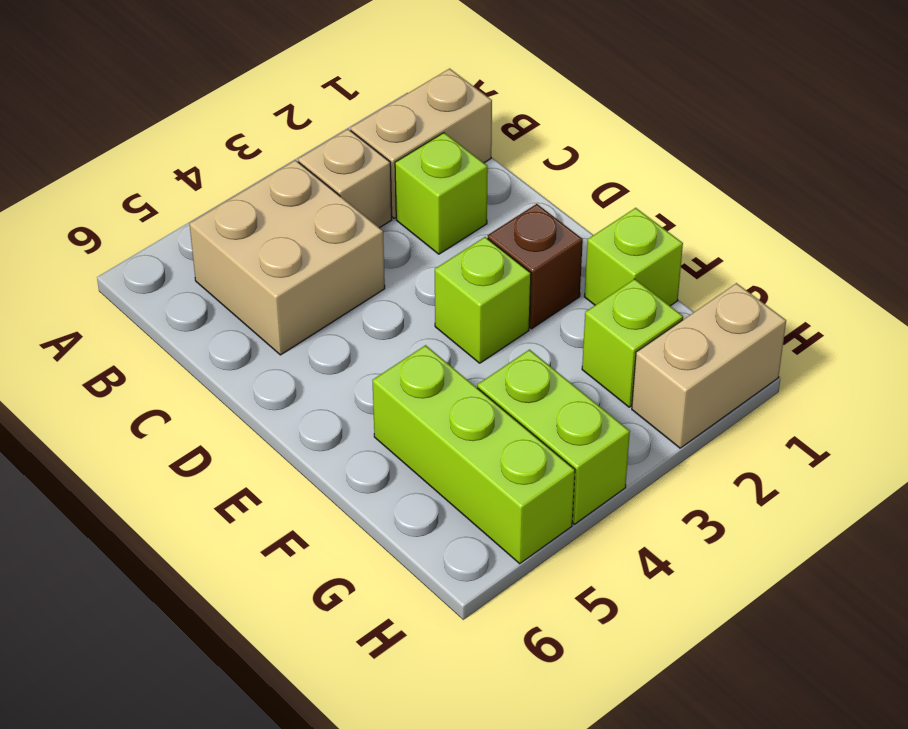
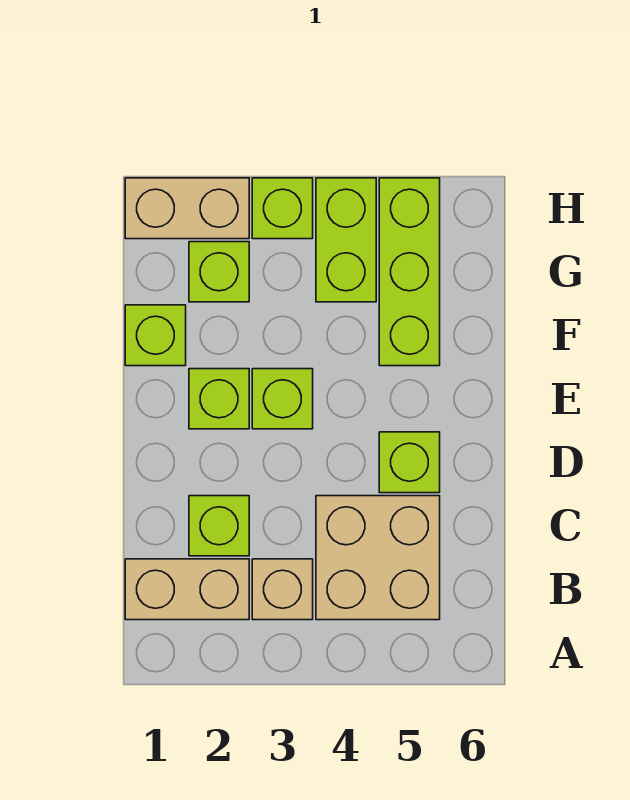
none -> lime brick D5 level 1
brown brick E2 level 1 -> lime brick E2 level 1
none -> lime brick H3 level 1

